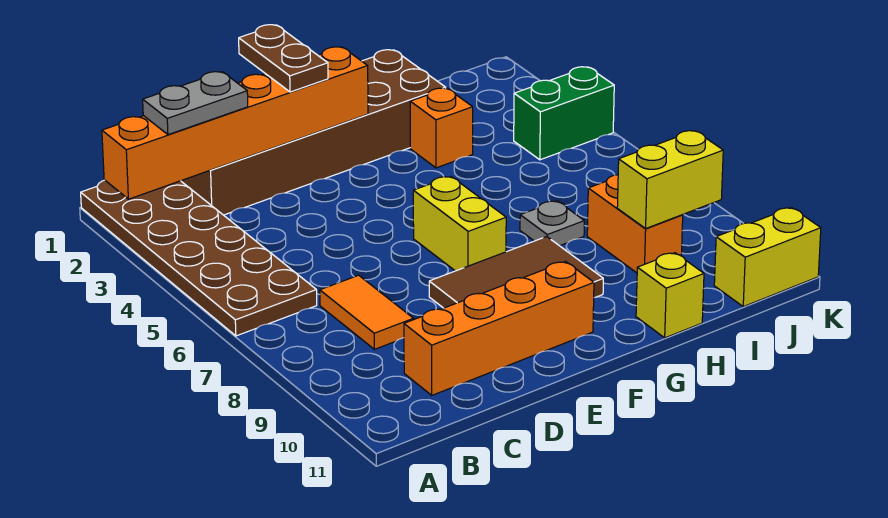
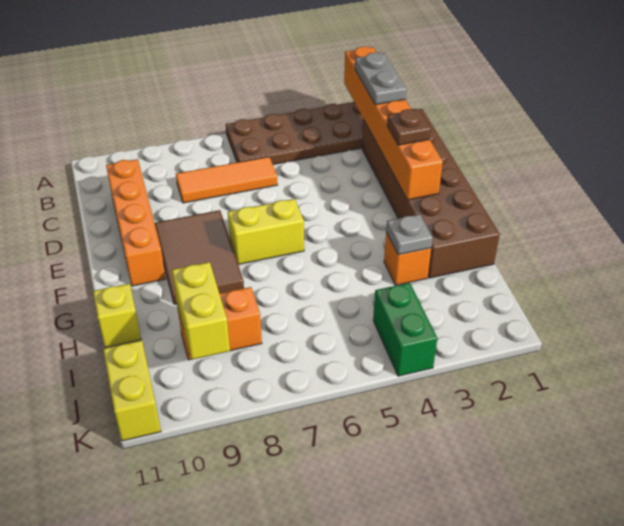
orange tile C7:C8 level 1 -> orange tile C6:C8 level 1
brown plate E1:E2 level 3 -> brown plate E2 level 3
grey plate H7 level 1 -> grey plate H3 level 2

